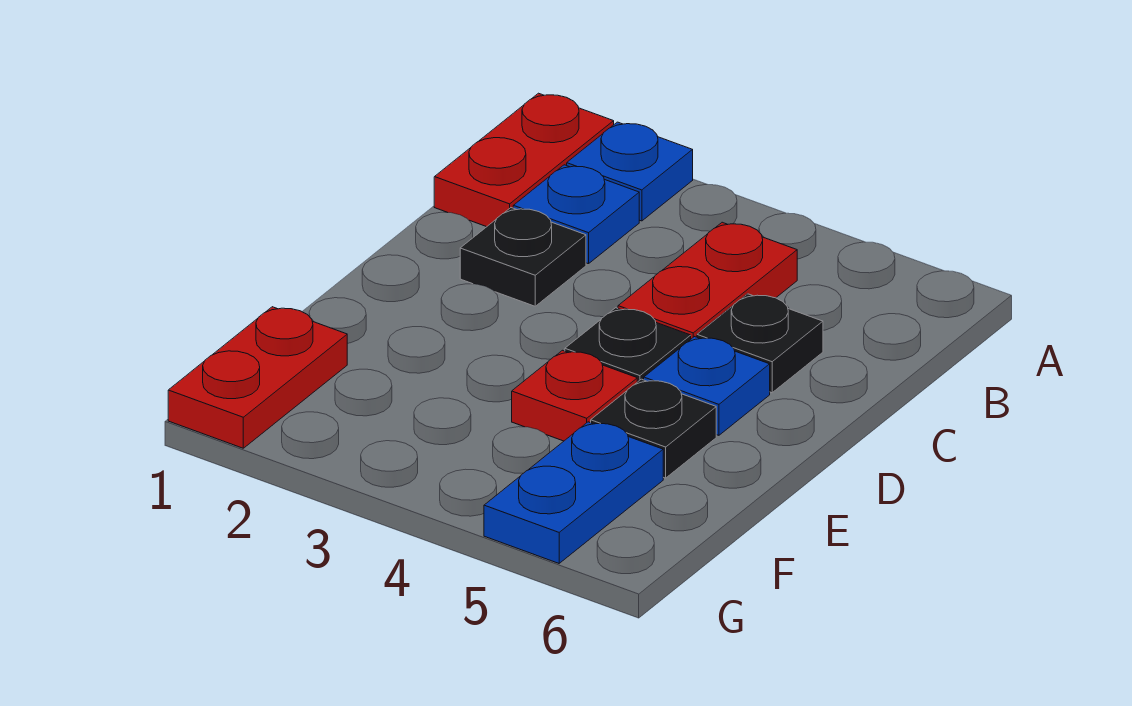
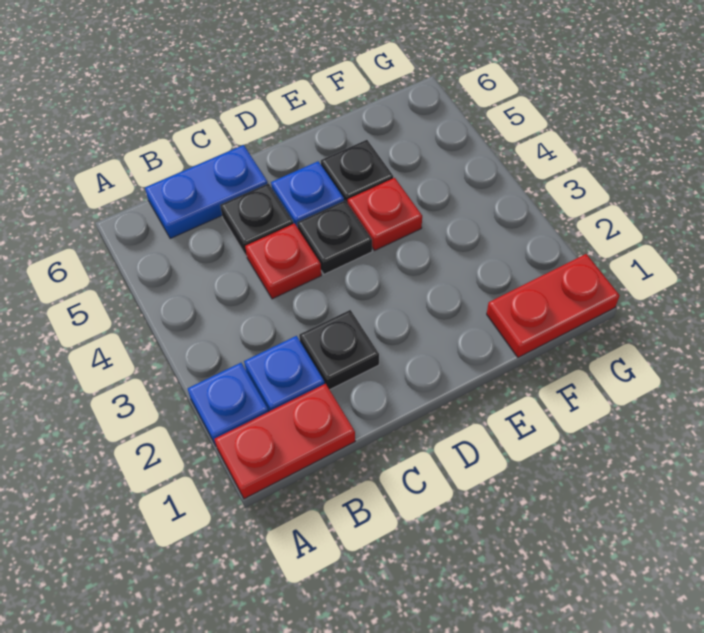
red plate B4:C4 level 1 -> red plate C4 level 1
blue plate F5:G5 level 1 -> blue plate B6:C6 level 1

